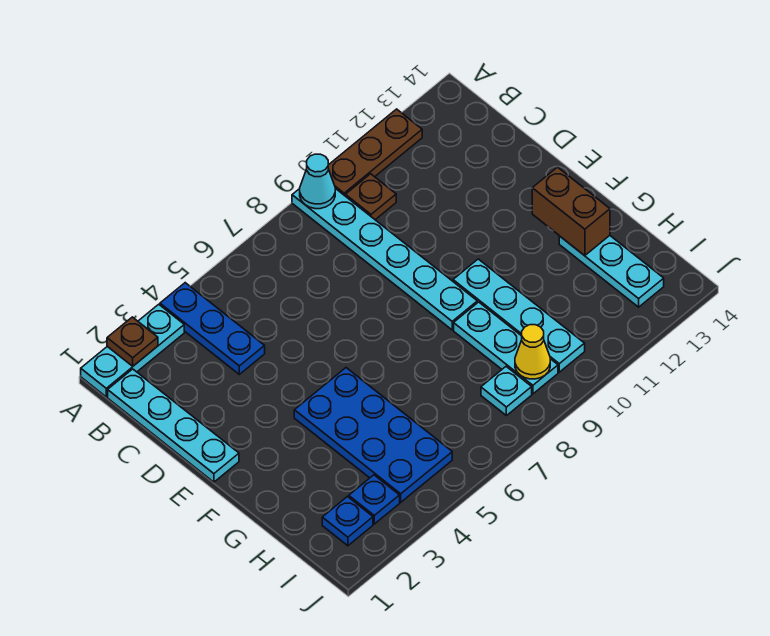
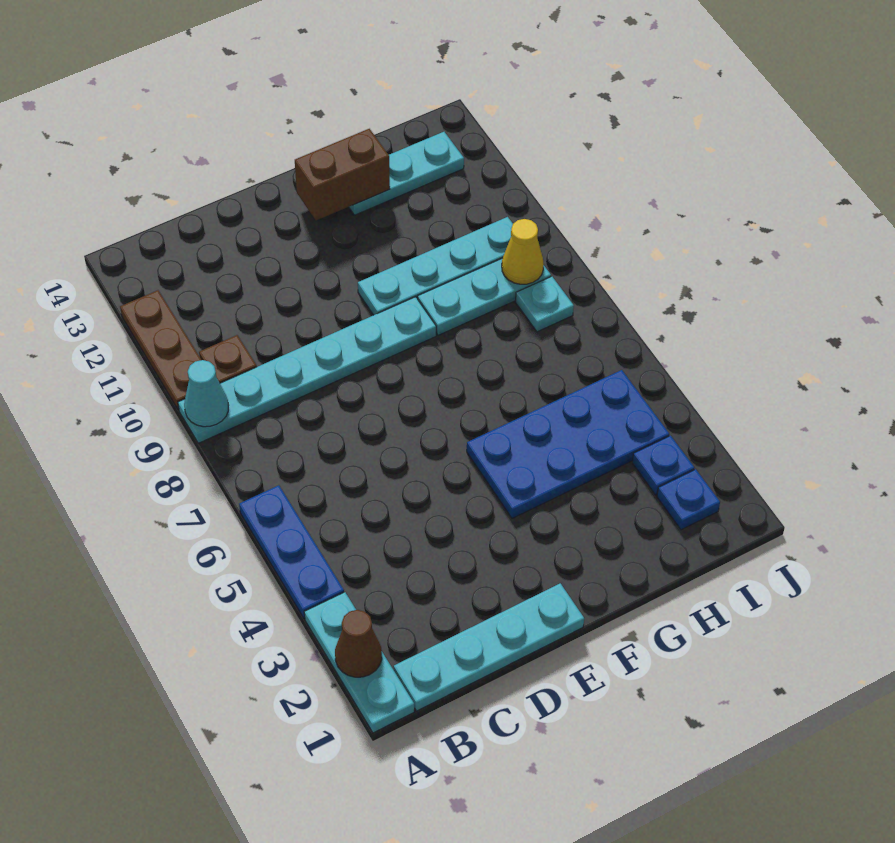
brown plate A2 level 2 -> brown cone A2 level 2
blue plate A4:C4 level 1 -> blue plate A4:A6 level 1

